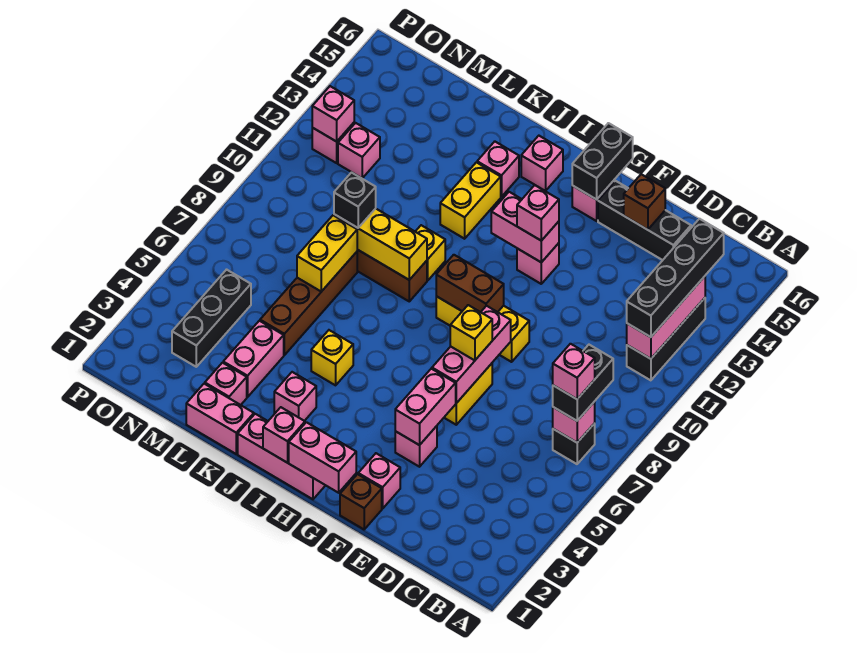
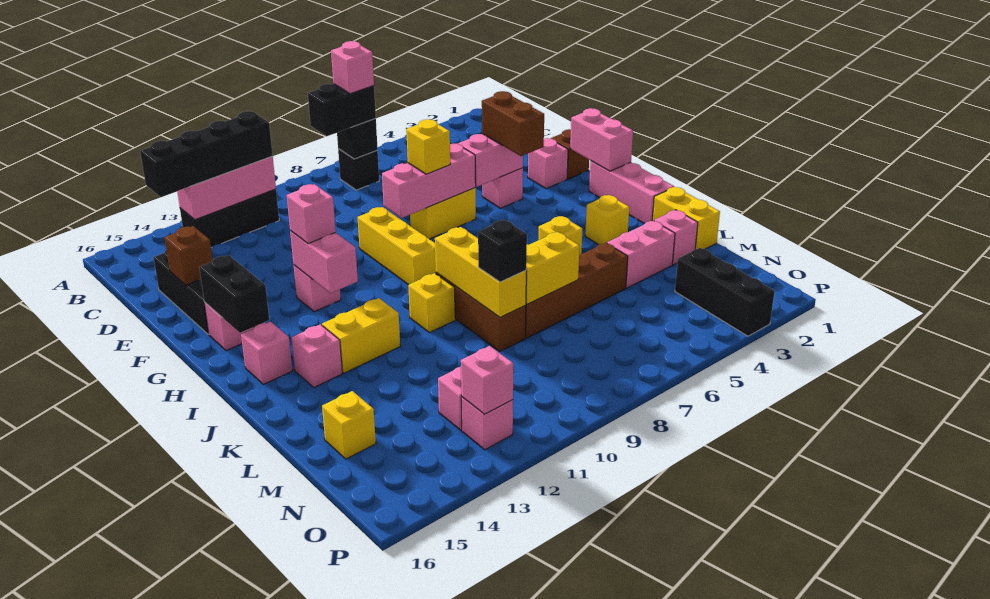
pink brick B7 level 2 -> black brick B7 level 2
brown brick G9:H9 level 2 -> brown brick F4:G4 level 3
black brick G15:G16 level 2 -> black brick G15:H15 level 2
pink brick I1 level 2 -> none
pink brick J3 level 1 -> yellow brick J3 level 1
pink brick K1:L1 level 1 -> yellow brick K1:L1 level 1
none -> yellow brick M15 level 1
black brick N3:N5 level 1 -> black brick N3:P3 level 1

